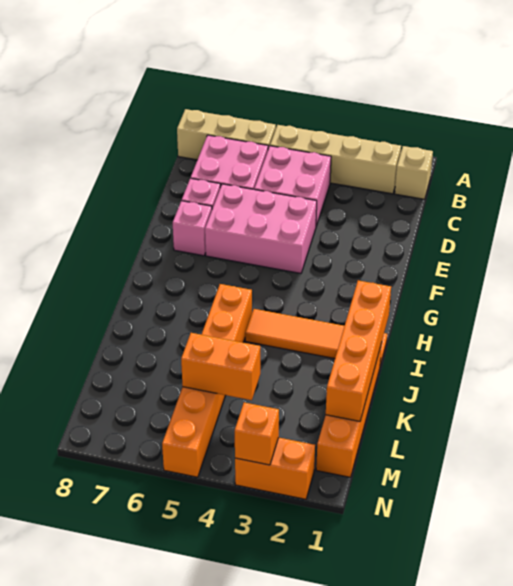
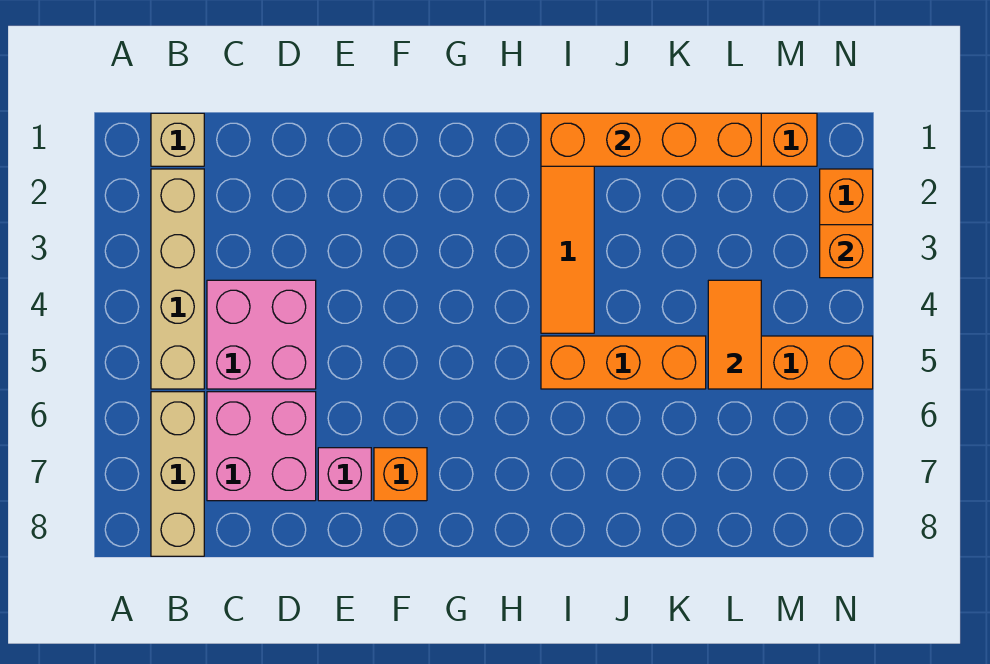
pink brick E4:F6 level 1 -> none
pink brick F7 level 1 -> orange brick F7 level 1
orange brick L4:L5 level 2 -> orange tile L4:L5 level 2

